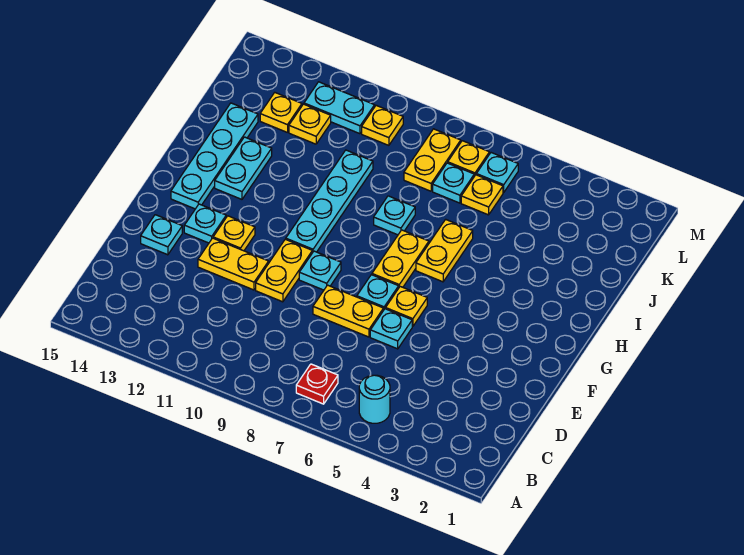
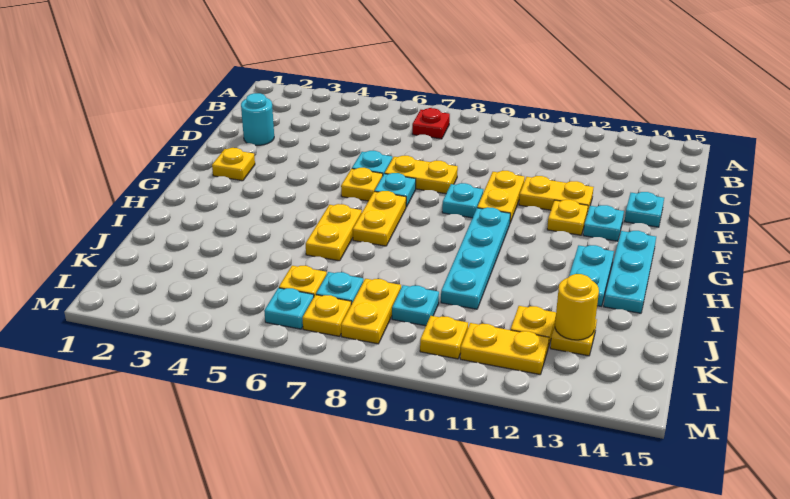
cyan round brick B5 level 1 -> cyan round brick D2 level 1
none -> yellow plate F2 level 1
cyan plate G14:J14 level 1 -> cyan plate G14:I14 level 1
cyan plate I8 level 1 -> cyan plate K9 level 1
none -> yellow round brick K13 level 2
cyan plate L11:L12 level 1 -> yellow plate L11:L12 level 1

